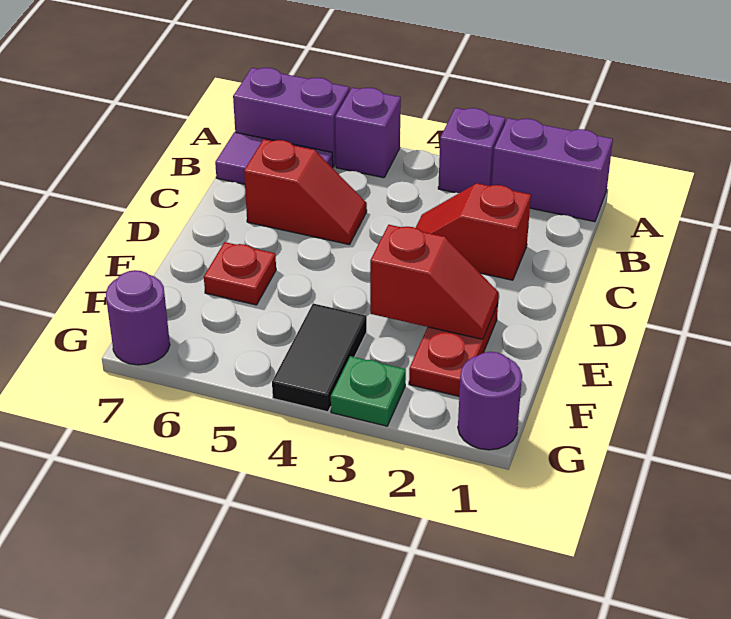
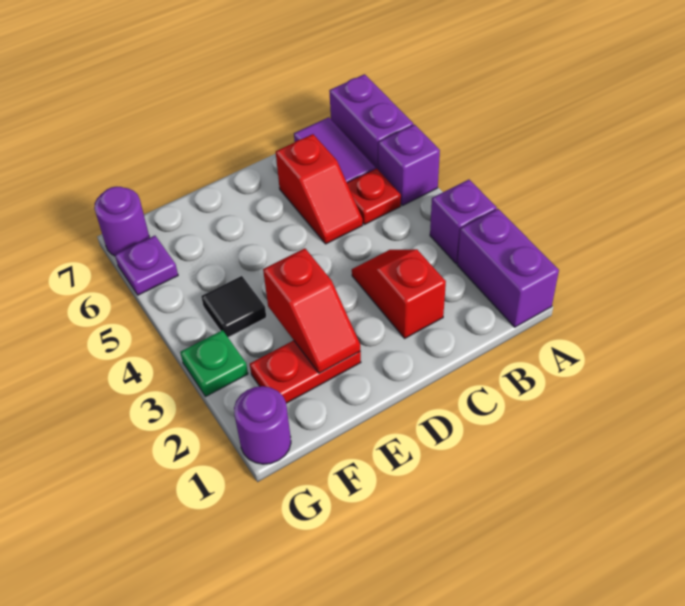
red plate E6 level 1 -> red plate B5 level 1
black tile F4:G4 level 1 -> black tile F4 level 1
none -> purple plate G6 level 1

